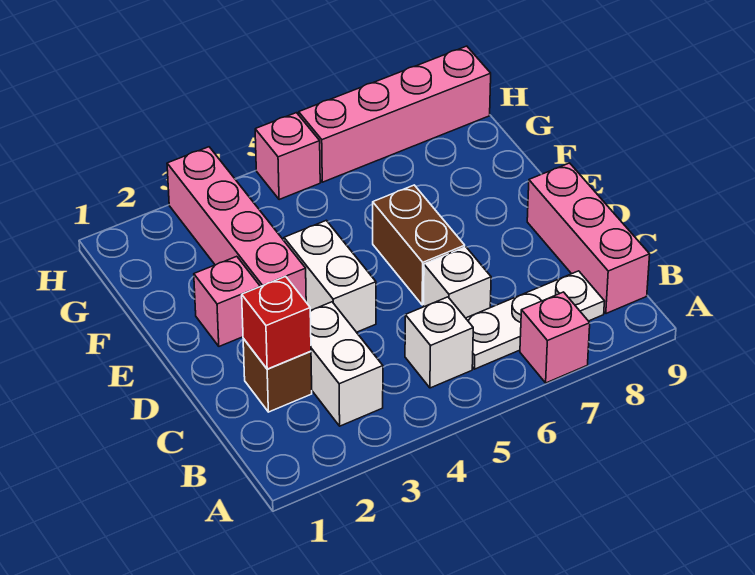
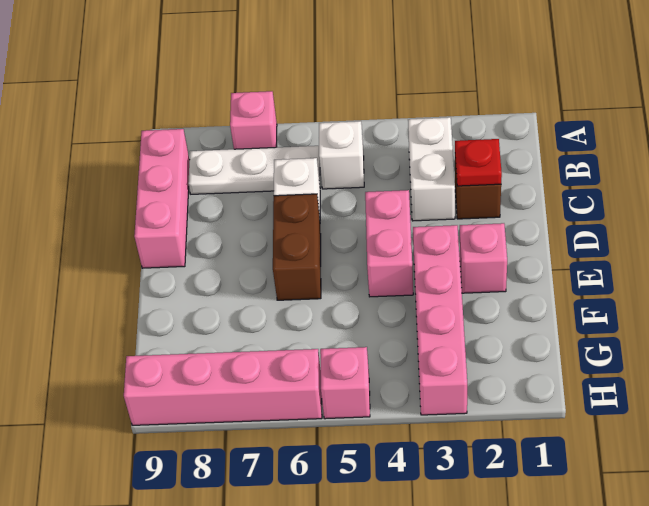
red brick C2 level 2 -> red plate C2 level 2
white brick D4:E4 level 1 -> pink brick D4:E4 level 1

